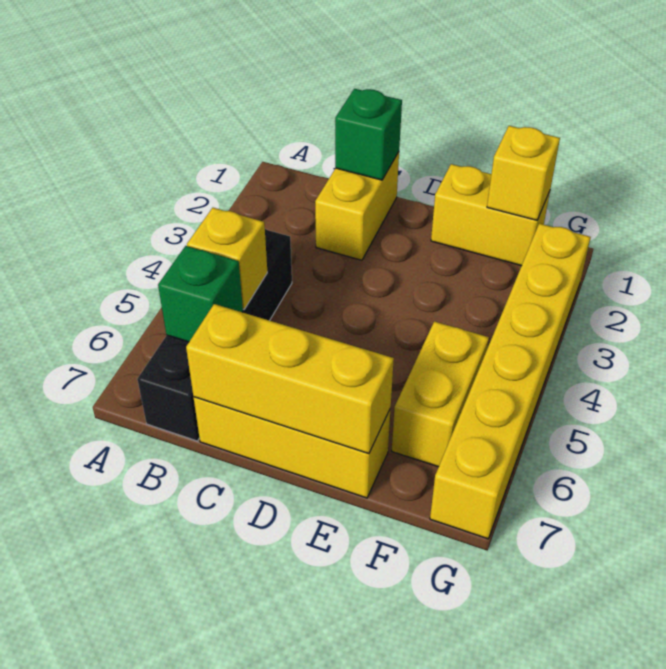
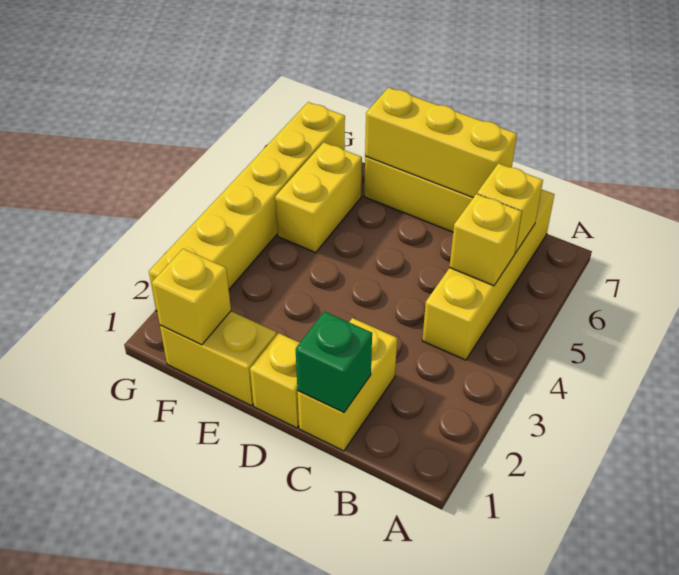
black brick B4:B7 level 1 -> yellow brick B4:B7 level 1
green brick B6 level 2 -> yellow brick B6 level 2
none -> yellow brick D1 level 1

